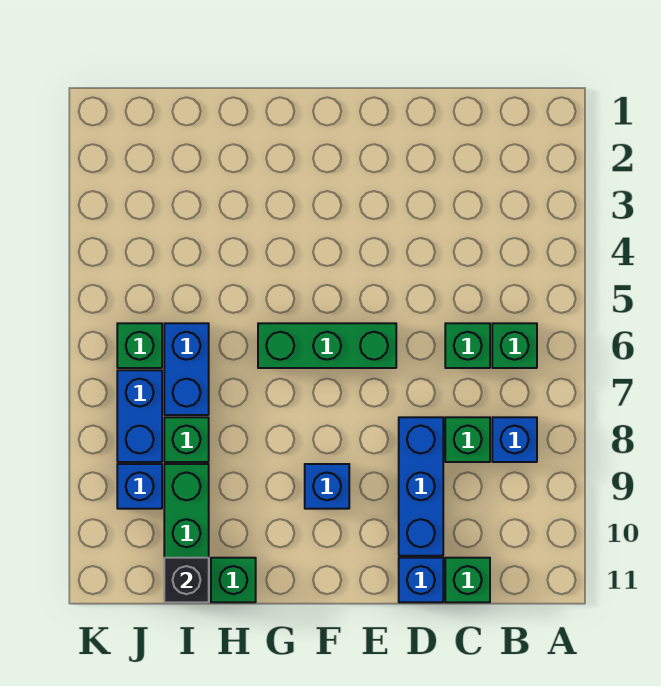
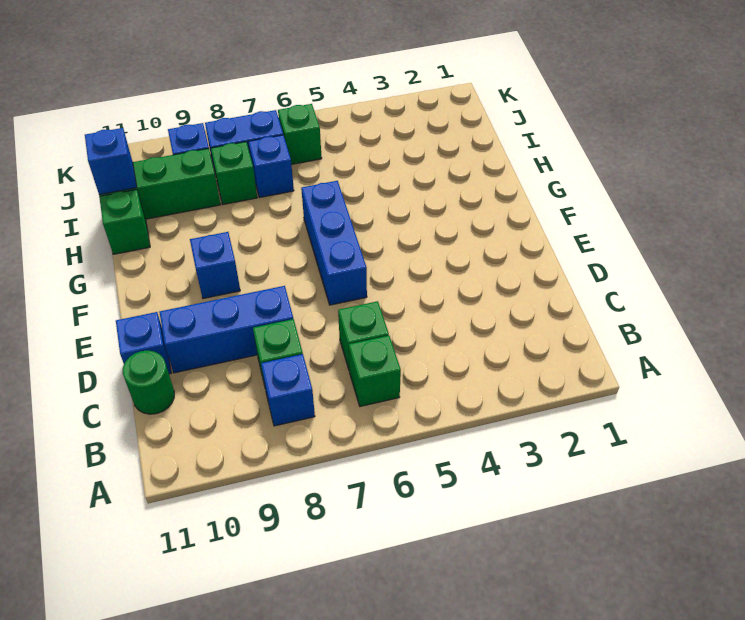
green brick C11 level 1 -> green round brick C11 level 1
green brick E6:G6 level 1 -> blue brick E6:G6 level 1
blue brick I6:I7 level 1 -> blue brick I7 level 1
black brick I11 level 2 -> blue brick I11 level 2

